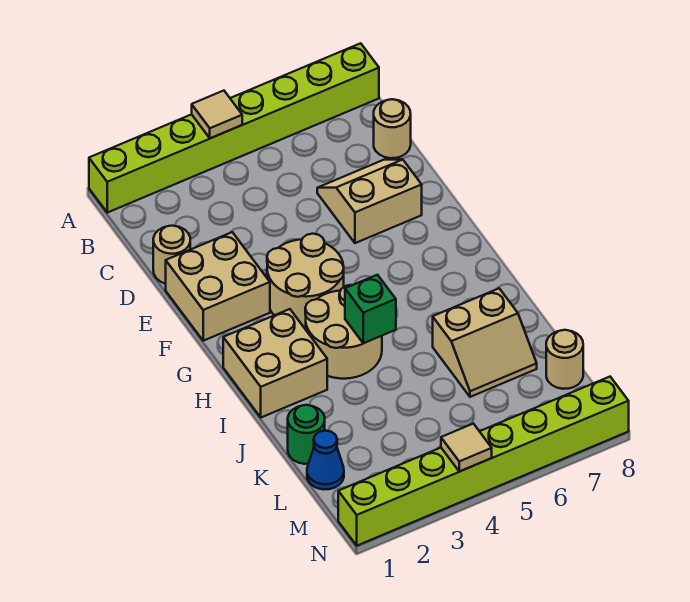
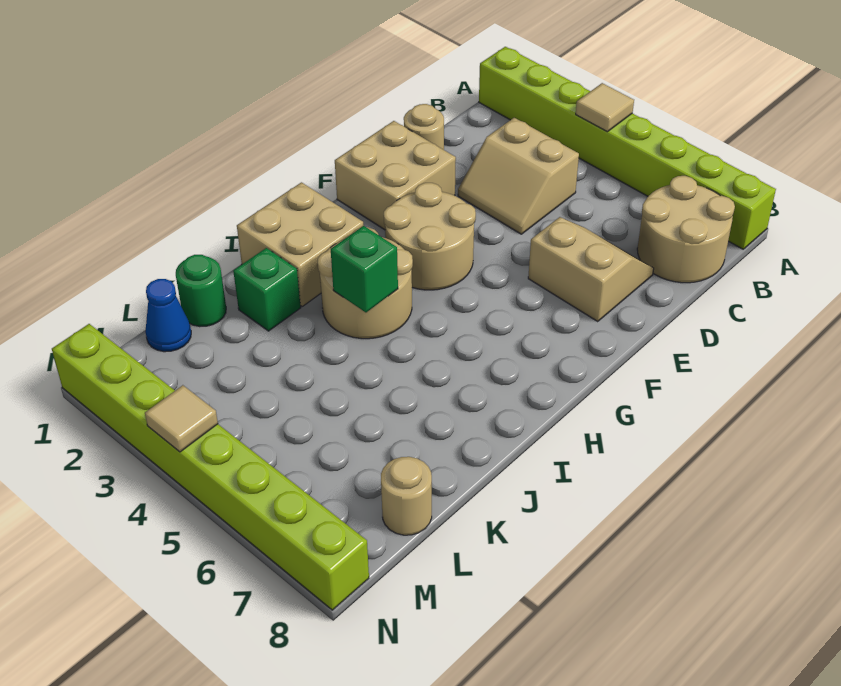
tan round brick C8 level 1 -> tan round brick B7:C8 level 1
none -> green brick J2 level 1
tan slope J6:K7 level 1 top J -> tan slope C3:D4 level 1 top C

